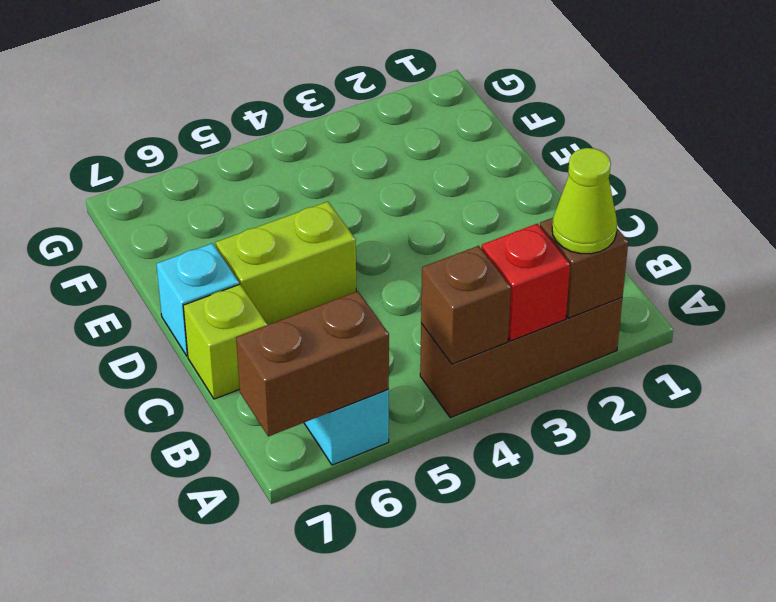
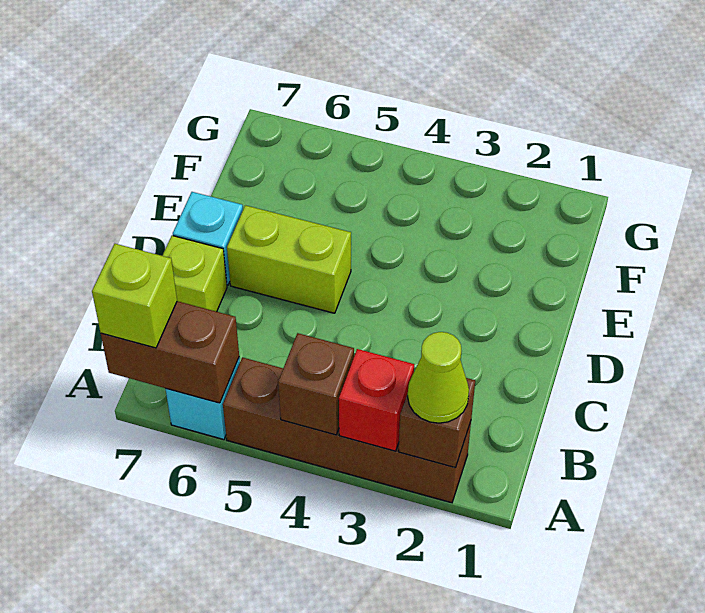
brown brick A2:A4 level 1 -> brown brick A2:A5 level 1
none -> lime brick A7 level 3

